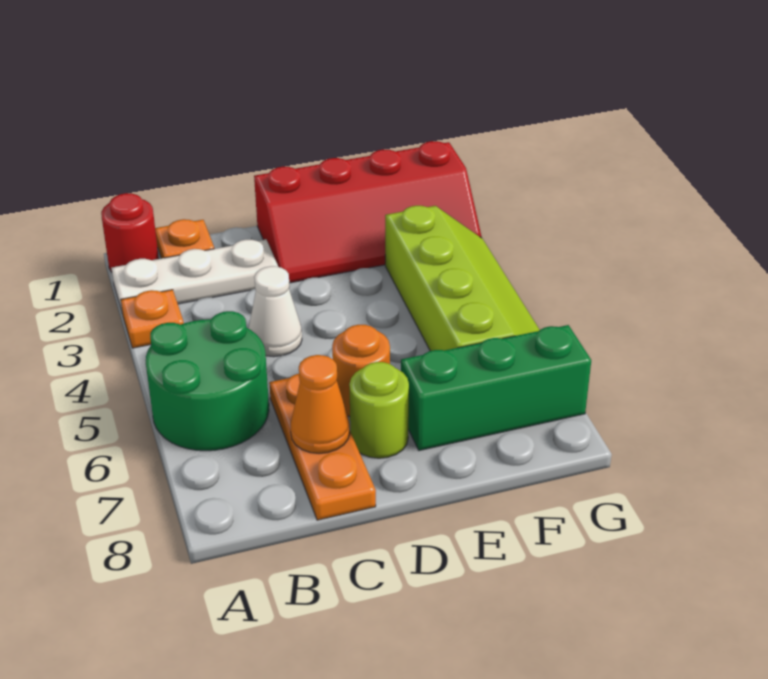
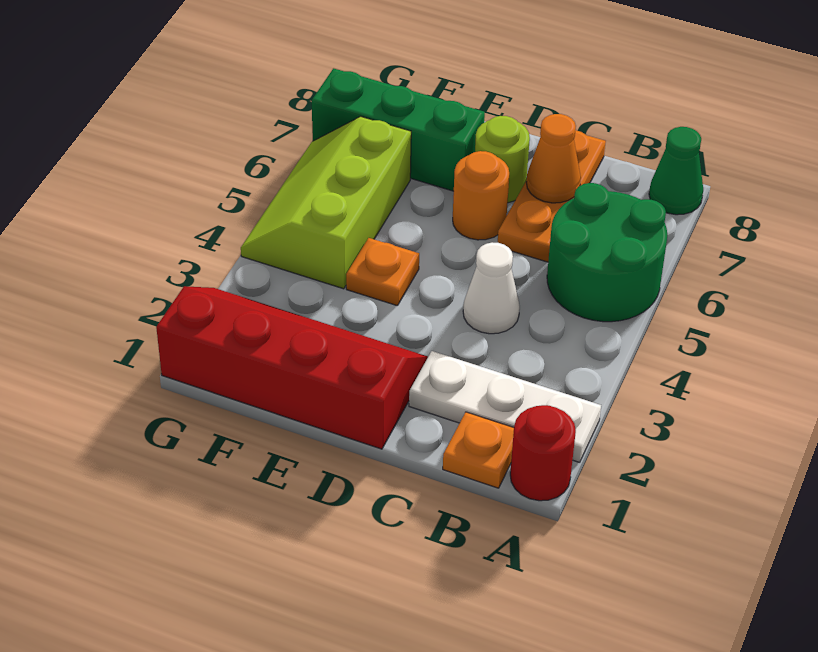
orange plate A3 level 1 -> orange plate E4 level 1
none -> green cone A8 level 1
lime slope F3:G6 level 1 top F -> lime slope F4:G6 level 1 top F

